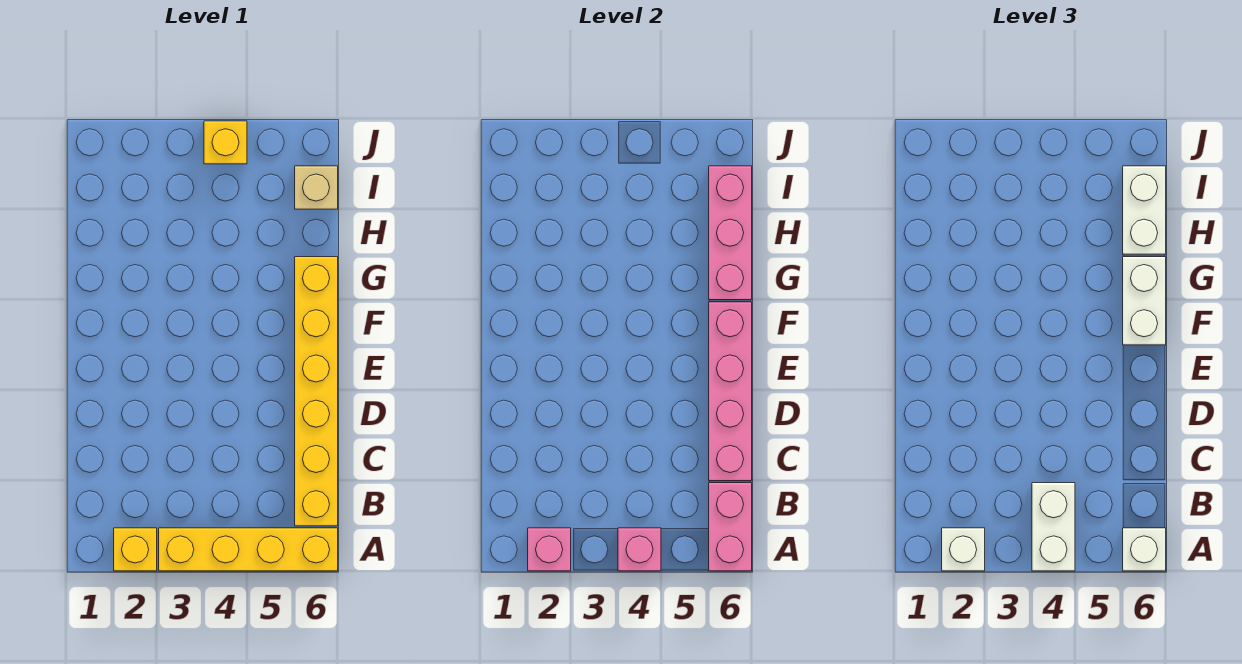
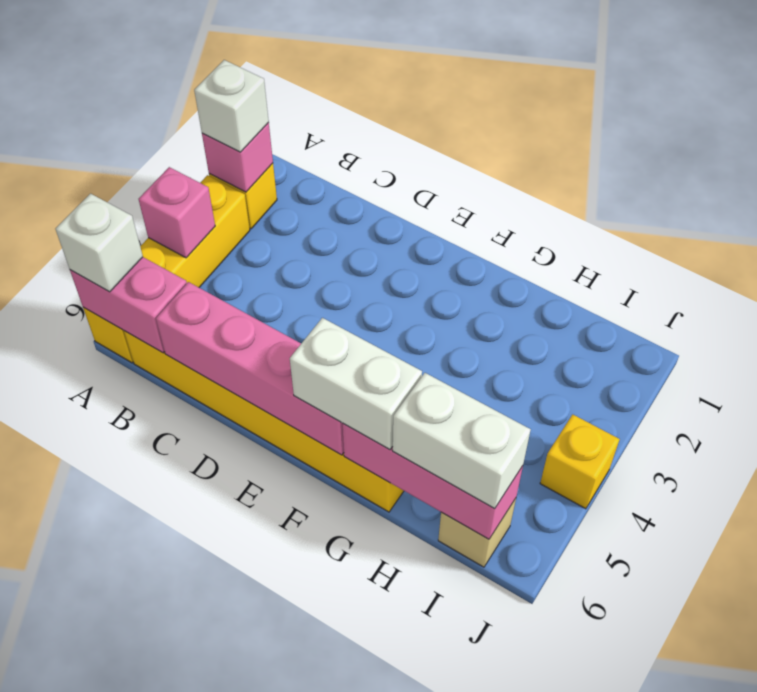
white brick A4:B4 level 3 -> none

